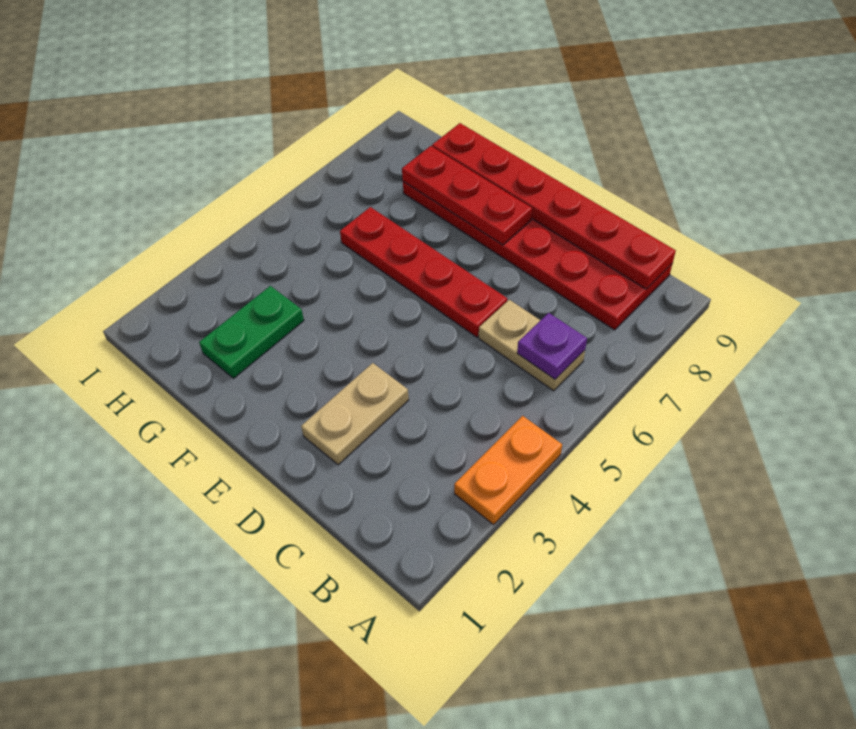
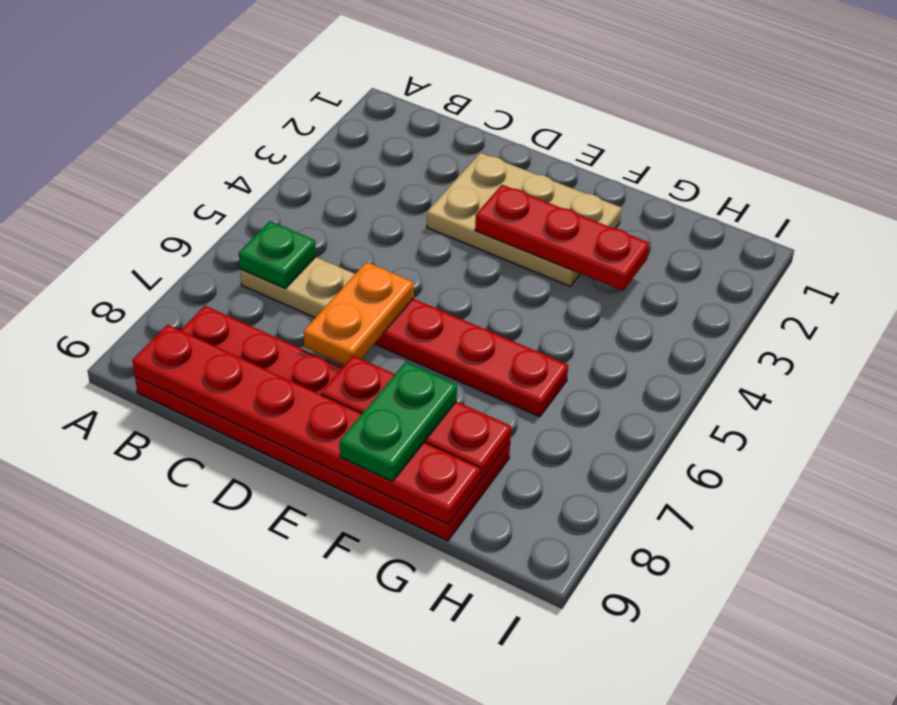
orange plate A3:A4 level 1 -> orange plate D6:D7 level 2
purple plate B6 level 2 -> green plate B6 level 2
tan plate D2:D3 level 1 -> tan plate D2:F3 level 1
none -> red plate E3:G3 level 2
green plate G2:G3 level 1 -> green plate F8:F9 level 3

